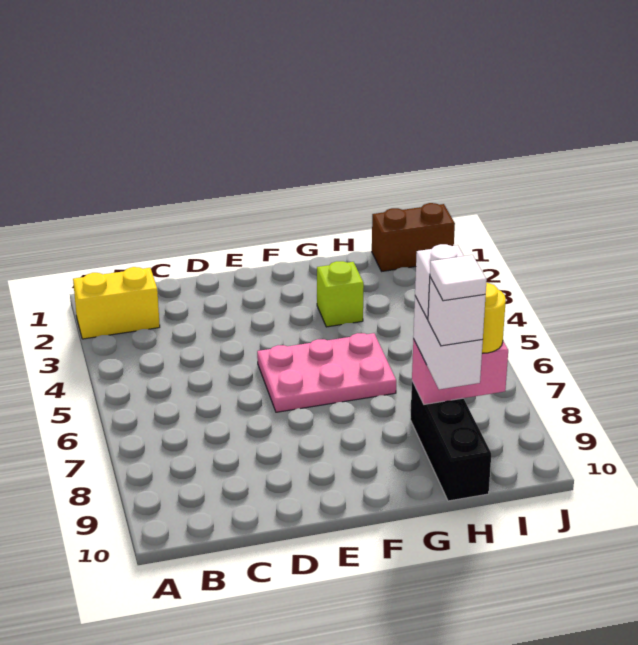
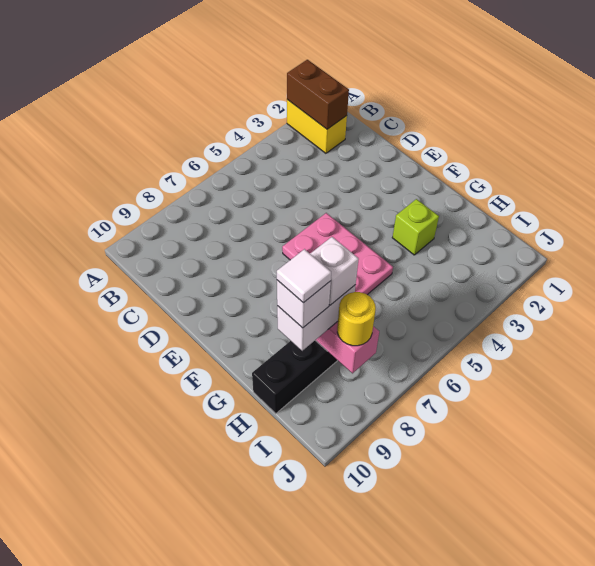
brown brick I1:J1 level 1 -> brown brick A2:B2 level 2

